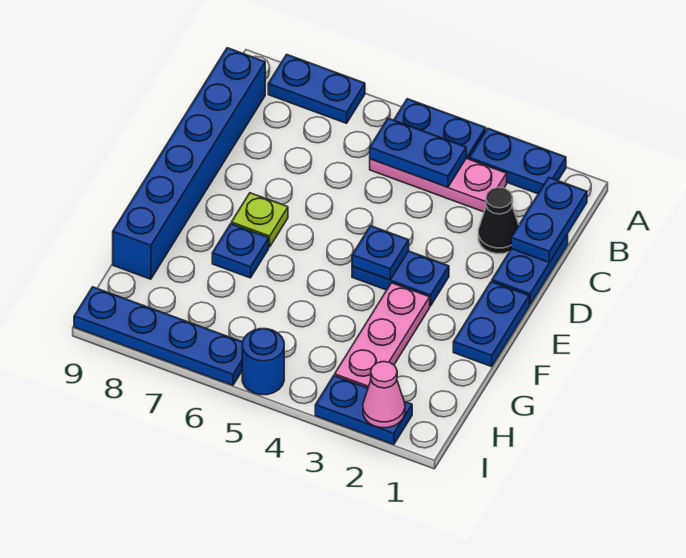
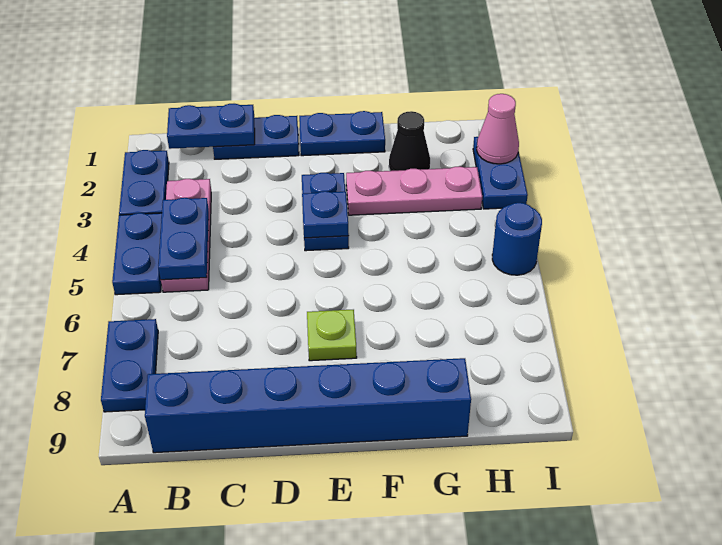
black cone C2 level 1 -> black cone G2 level 1
blue plate F7 level 1 -> none
blue plate I6:I9 level 1 -> none

